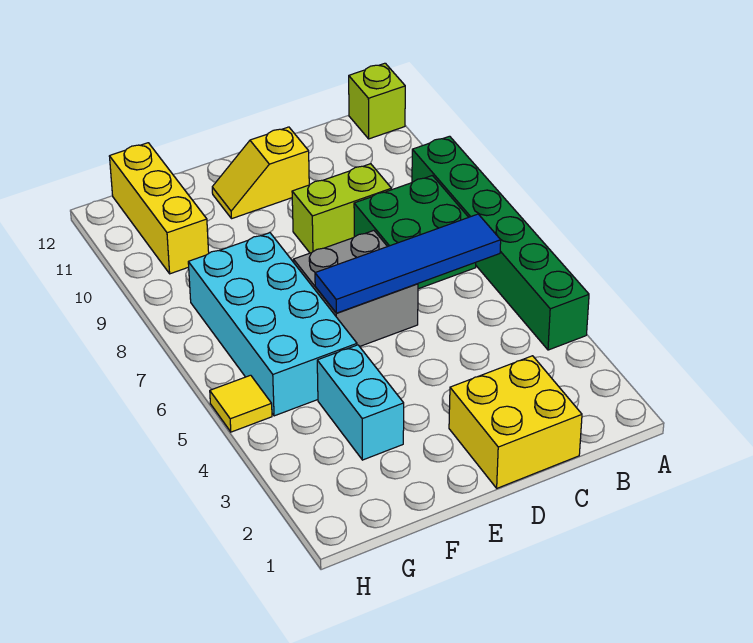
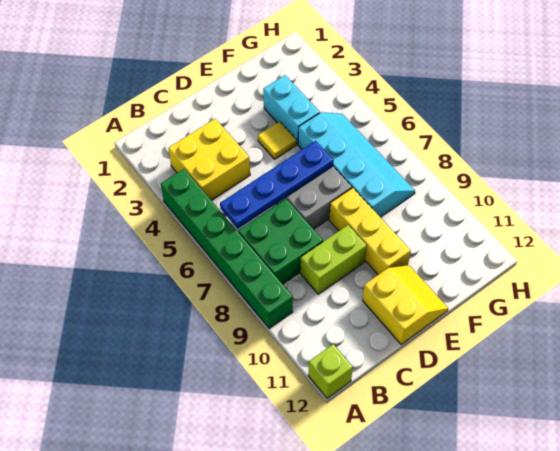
blue tile B6:E6 level 2 -> blue plate B6:E6 level 2
yellow brick C1:D2 level 1 -> yellow brick B3:C4 level 1
yellow slope D11:E11 level 1 top D -> yellow slope D11:E12 level 1 top D
cyan brick F5:G8 level 1 -> cyan slope F5:G8 level 1 top F
yellow brick G10:G12 level 1 -> yellow brick E8:E10 level 1
yellow tile H5 level 1 -> yellow tile E4 level 1

